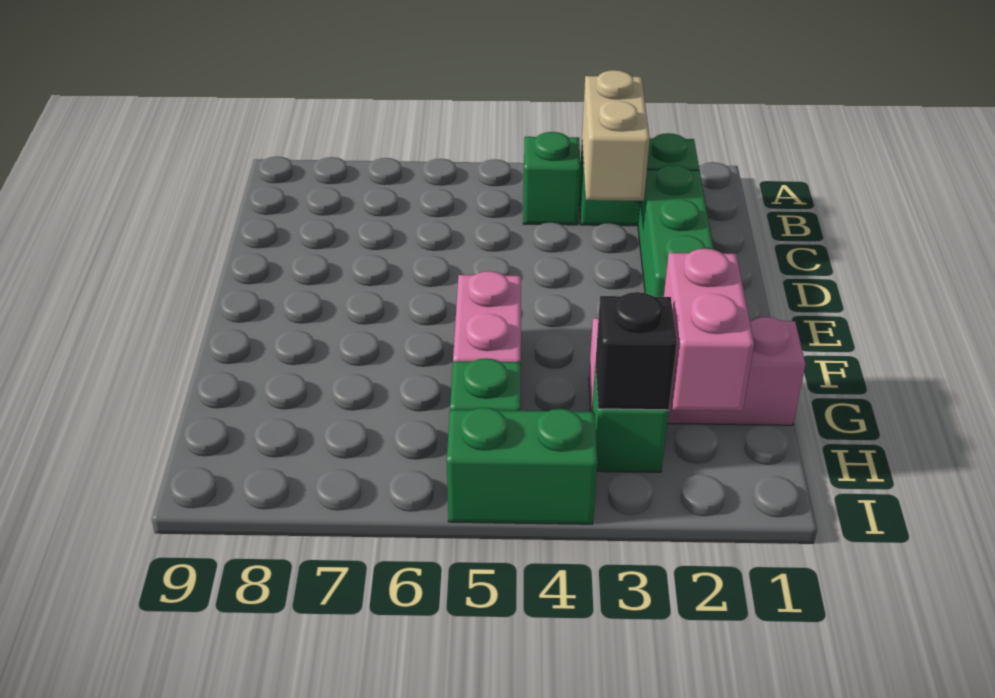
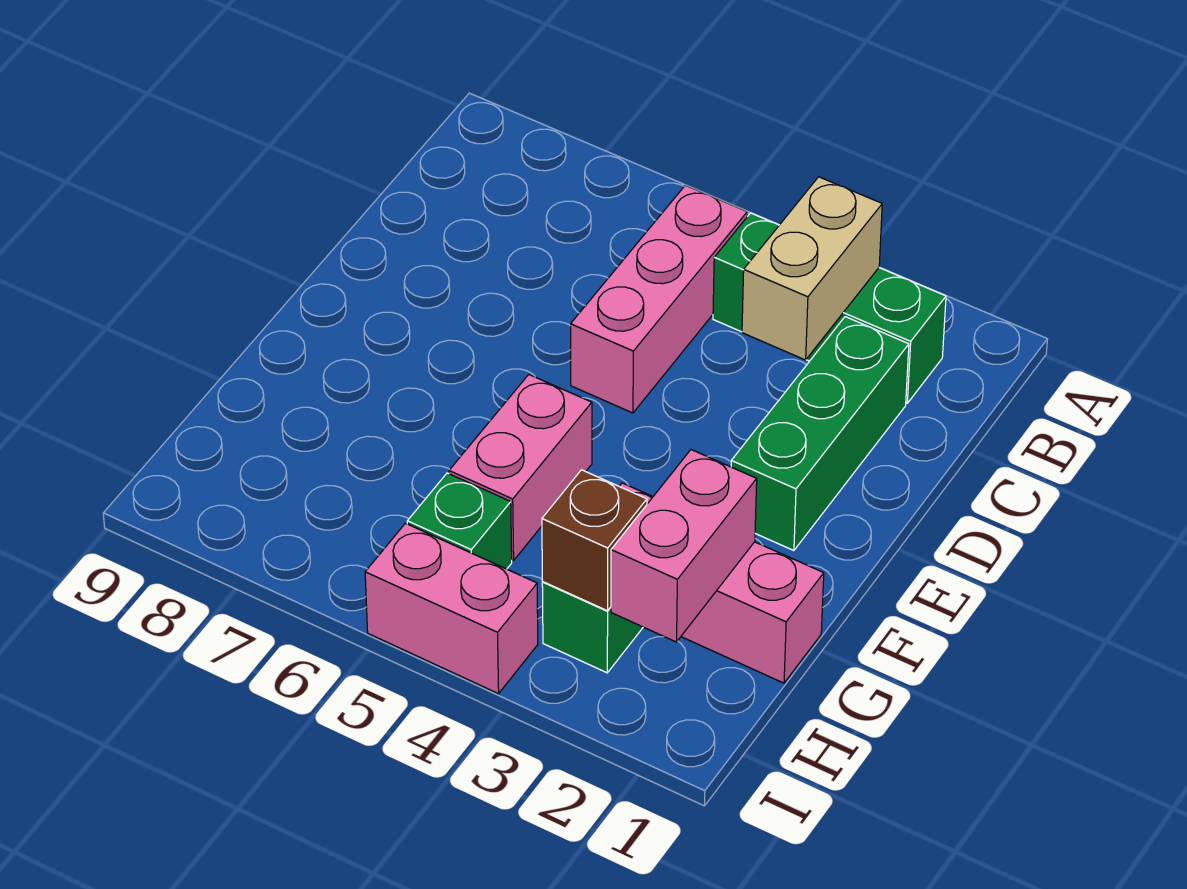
none -> pink brick B5:D5 level 1
black brick H3 level 2 -> brown brick H3 level 2
green brick I4:I5 level 1 -> pink brick I4:I5 level 1

